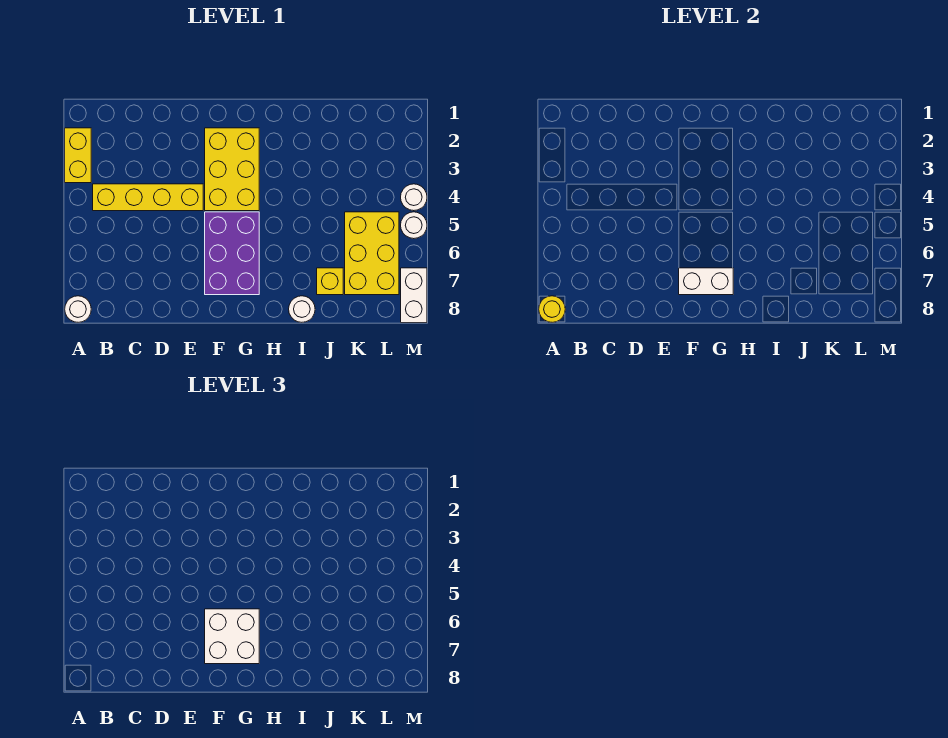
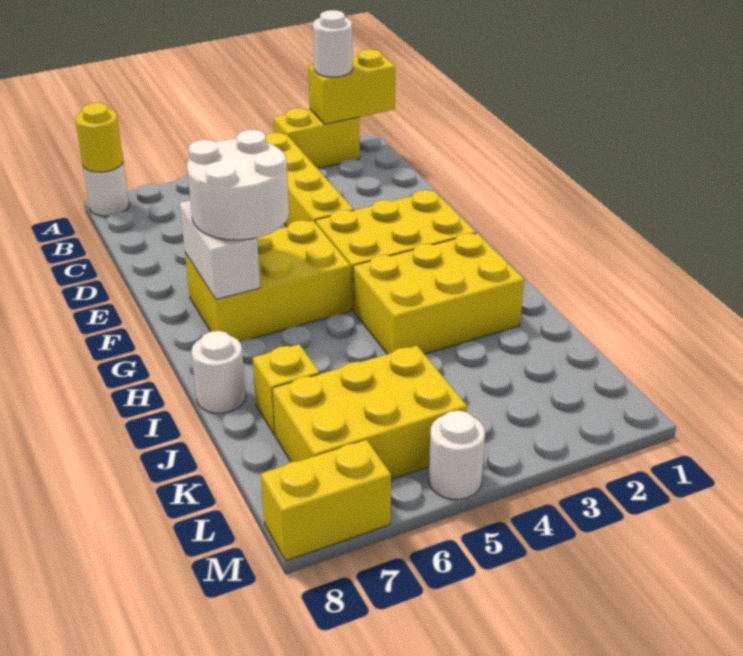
none -> yellow brick A1:A2 level 2
purple brick F5:G7 level 1 -> yellow brick F5:G7 level 1
white brick F6:G7 level 3 -> white round brick F6:G7 level 3
none -> yellow brick H2:I4 level 1
white round brick M4 level 1 -> white round brick A2 level 3
white brick M7:M8 level 1 -> yellow brick M7:M8 level 1

